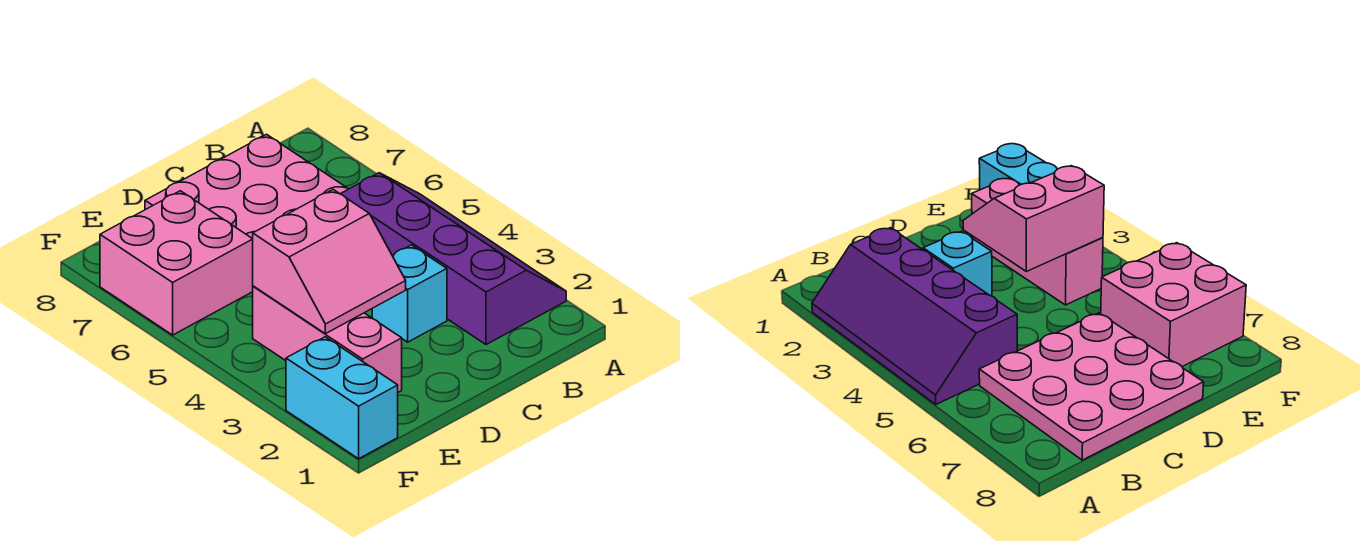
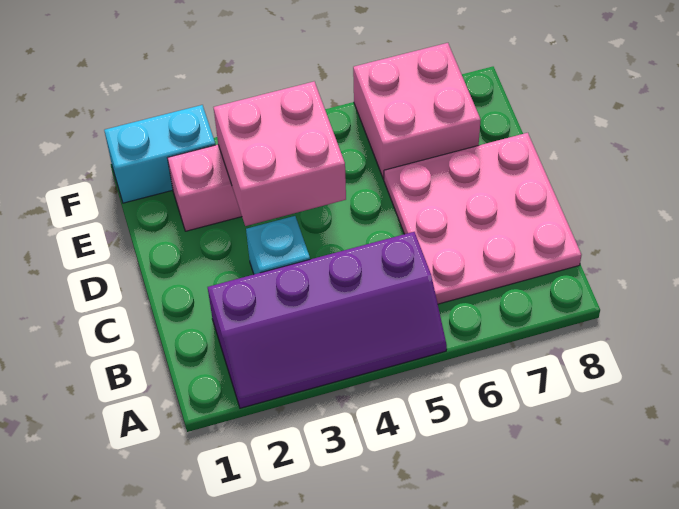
pink slope D3:E4 level 2 top 4 -> pink brick D3:E4 level 2

